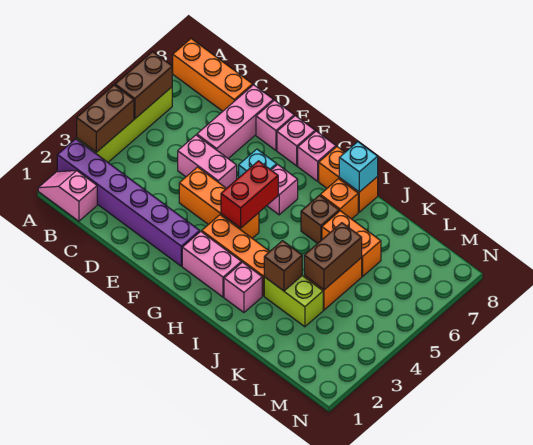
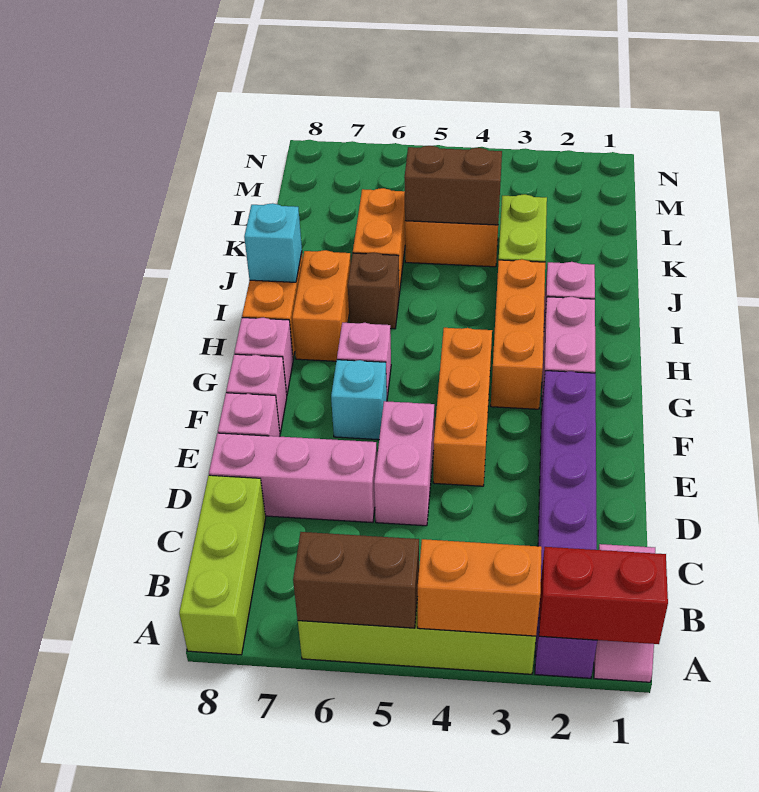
brown brick A3:A4 level 2 -> orange brick A3:A4 level 2
orange brick A8:C8 level 1 -> lime brick A8:C8 level 1
red brick G4:G5 level 2 -> red brick A1:A2 level 2
orange brick I7 level 1 -> orange brick H7:I7 level 1
brown brick J3 level 2 -> none

